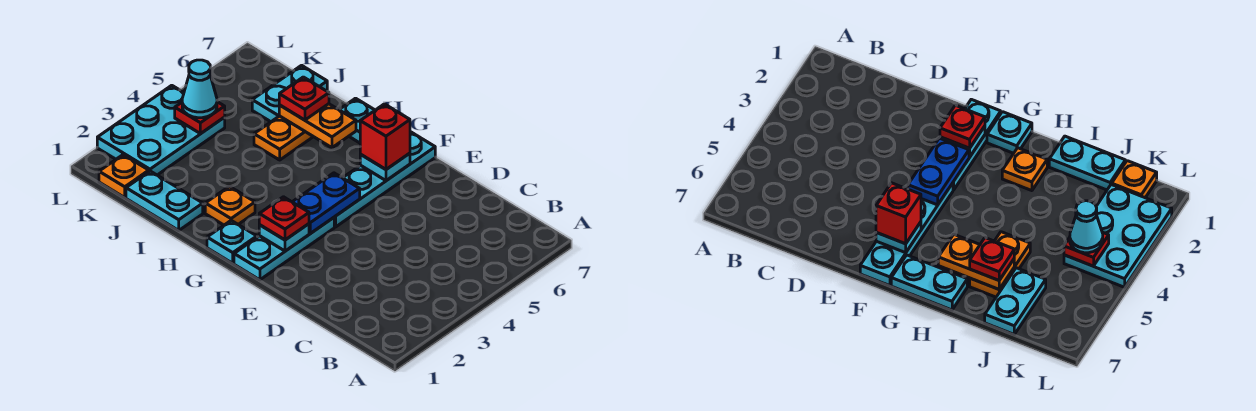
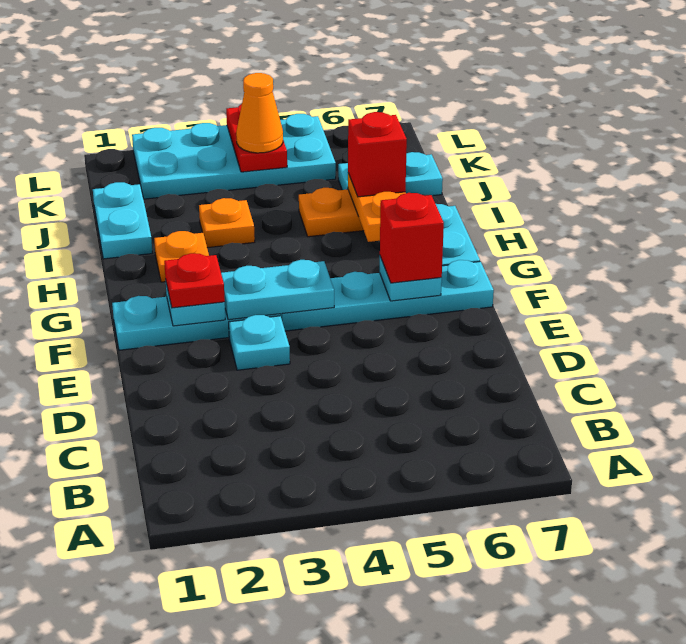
blue plate F3:F4 level 2 -> cyan plate F3:F4 level 2
cyan plate G1 level 1 -> cyan plate E3 level 1
red plate I6 level 3 -> red brick I6 level 3
orange plate K1 level 1 -> orange plate I3 level 1
cyan plate K2:L4 level 1 -> cyan plate K2:L5 level 1
red plate K4 level 2 -> red plate K4:L4 level 2
cyan cone K4 level 3 -> orange cone K4 level 3

